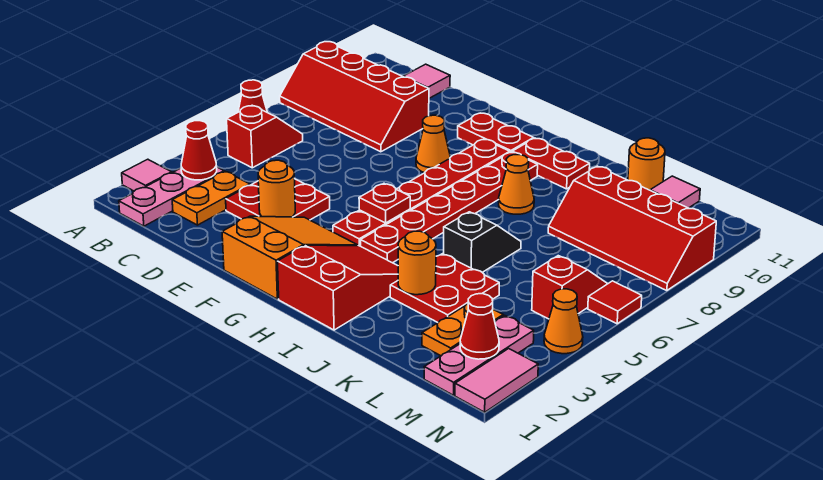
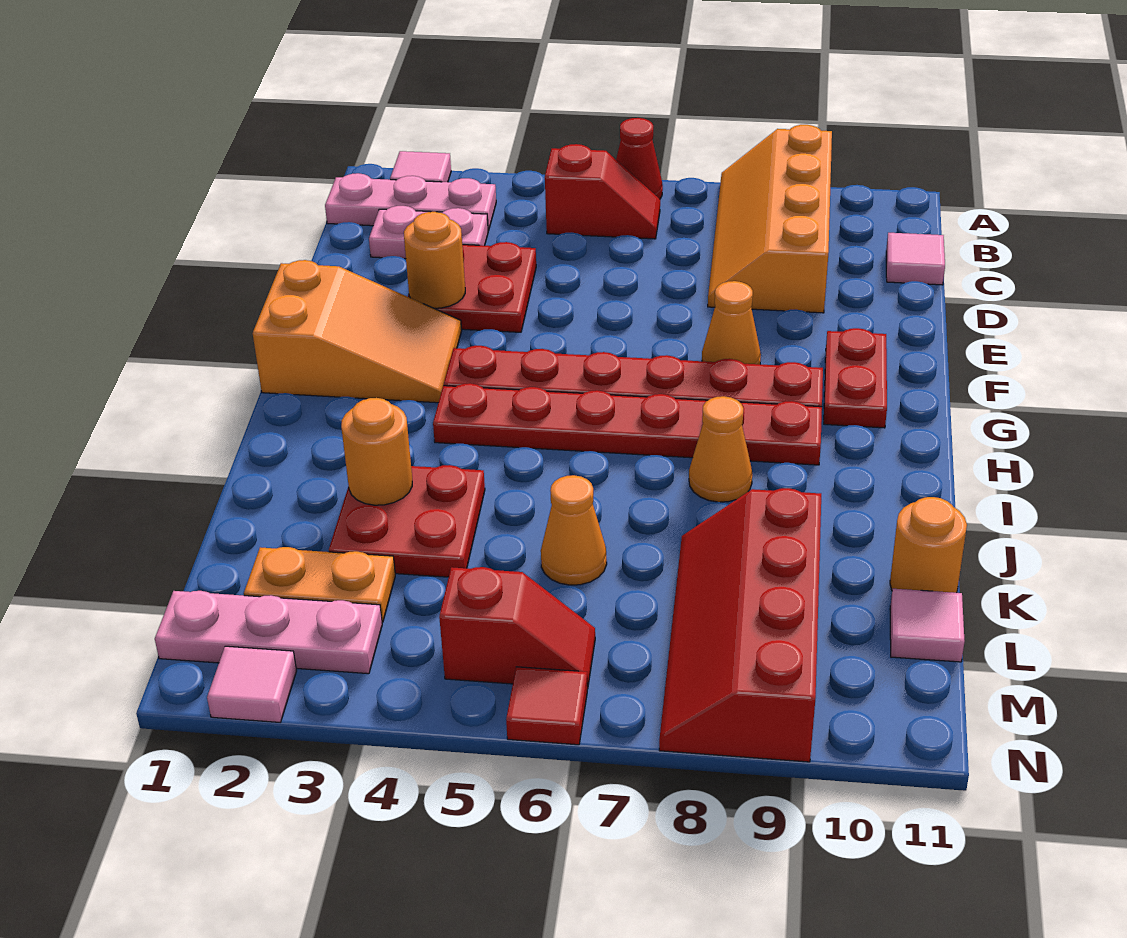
red slope A8:D9 level 1 top 9 -> orange slope A8:D9 level 1 top 9
red cone B3 level 2 -> none
orange plate C2:C3 level 1 -> pink plate C2:C3 level 1
red plate G5 level 2 -> none
red slope H1:I3 level 1 top 1 -> none
red plate H10:I10 level 1 -> none
black slope J5:J6 level 1 top 5 -> none
red cone M2 level 2 -> none
pink tile N1:N2 level 1 -> pink tile N2 level 1
orange cone N4 level 1 -> orange cone K6 level 1

